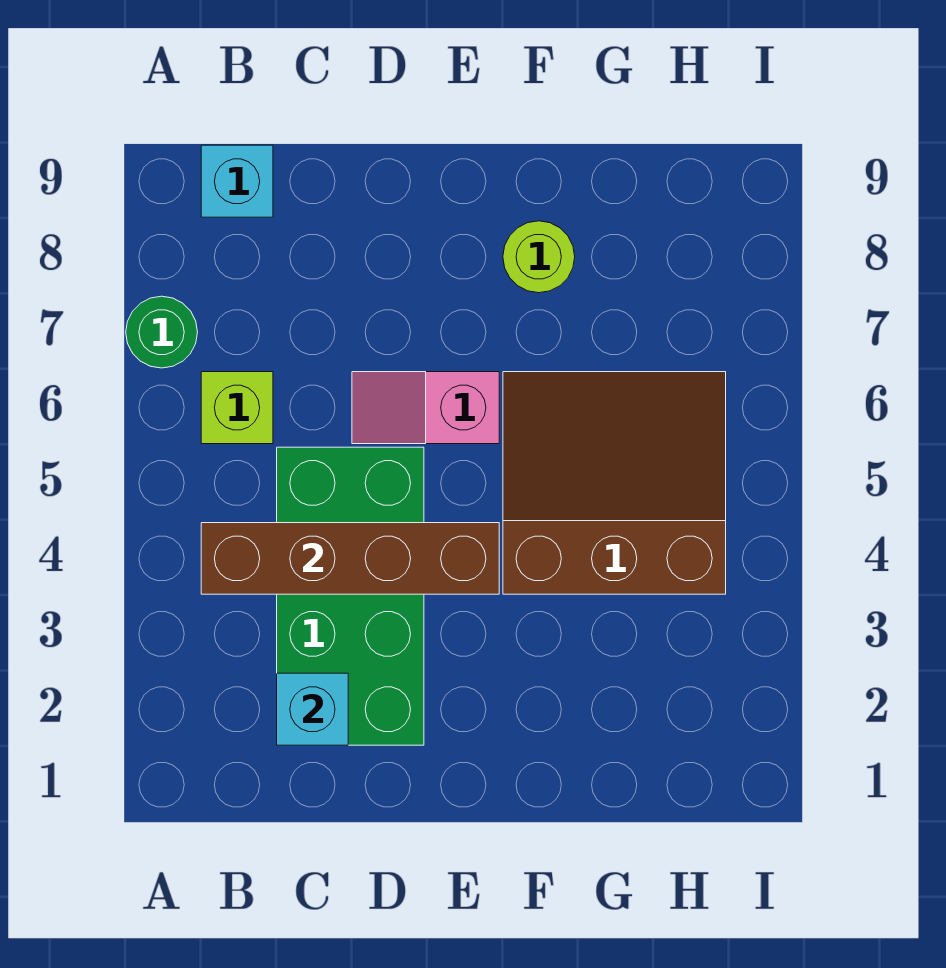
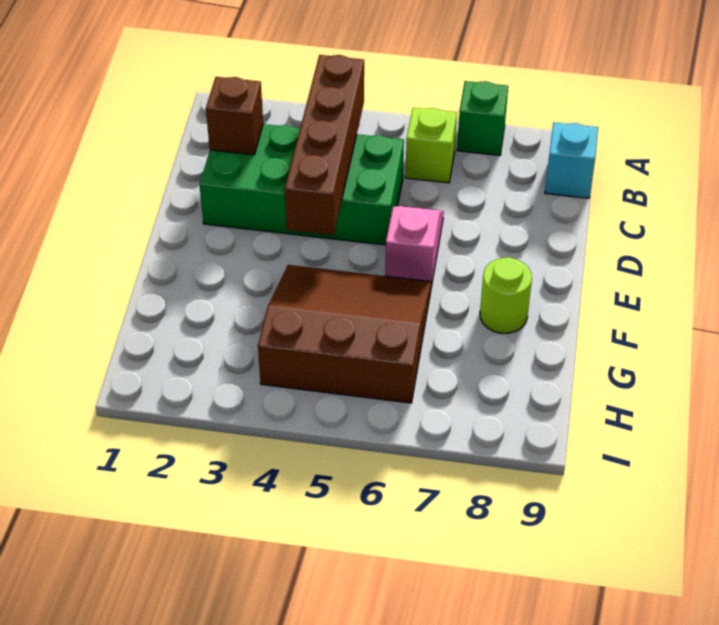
green round brick A7 level 1 -> green brick A7 level 1
cyan brick C2 level 2 -> brown brick C2 level 2
brown slope F4:H6 level 1 top 4 -> brown slope F4:H6 level 1 top H

